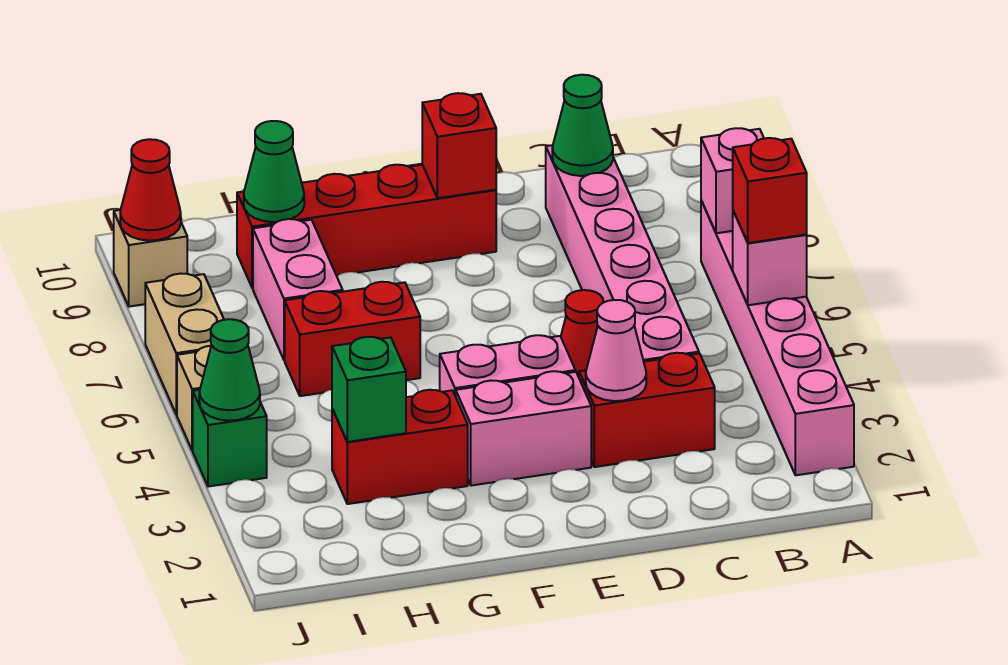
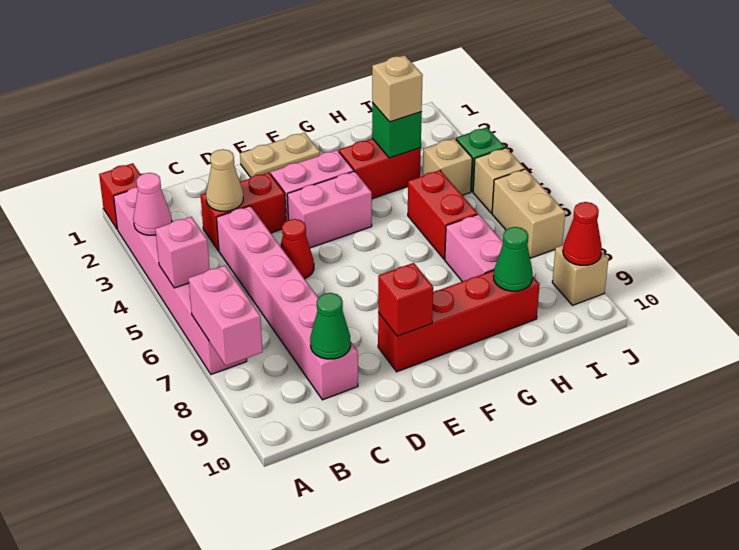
red brick A5 level 3 -> red brick A1 level 1
pink brick A7 level 2 -> pink brick A7:A8 level 2
none -> tan cone C3 level 2
pink cone D3 level 2 -> pink cone A3 level 2
none -> tan plate E1:F1 level 1
red brick G6:H6 level 1 -> red brick H5:H6 level 1
none -> tan brick H3 level 3
none -> tan brick I4 level 1
green cone J4 level 2 -> none

